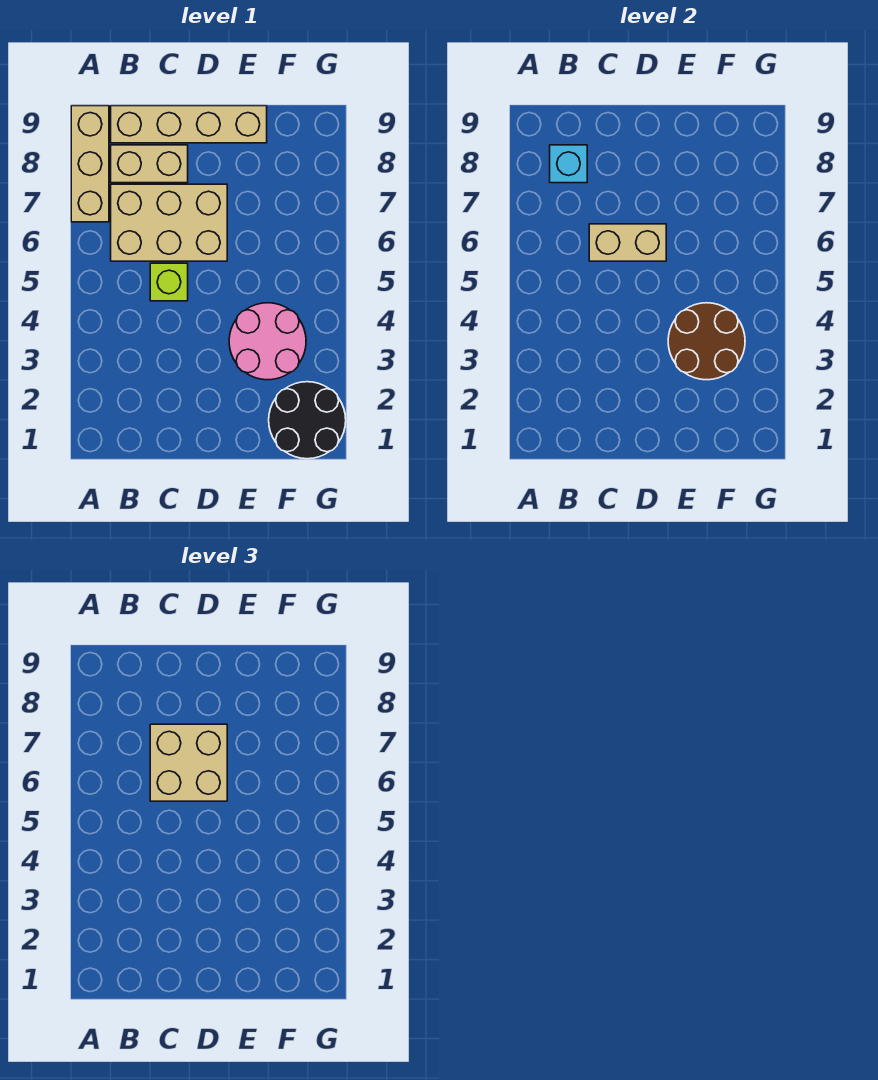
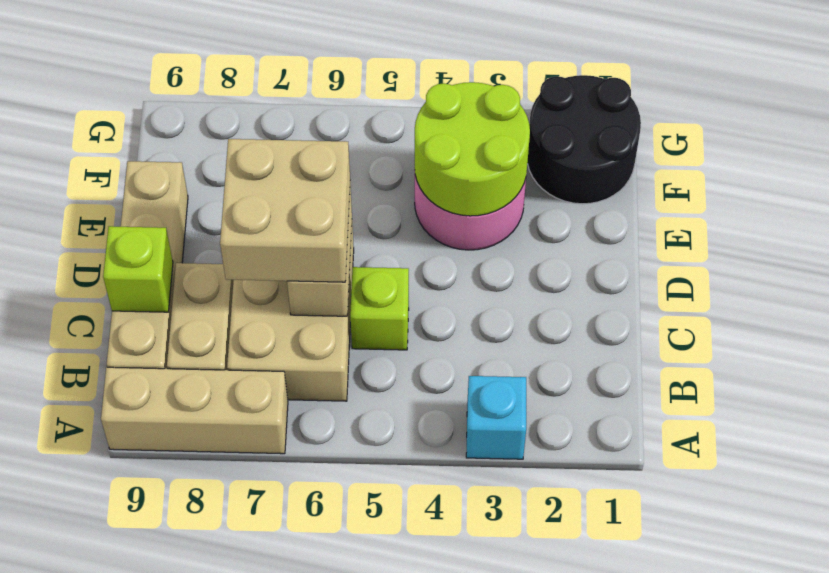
cyan brick B8 level 2 -> cyan brick A3 level 1
none -> lime brick C9 level 2
brown round brick E3:F4 level 2 -> lime round brick E3:F4 level 2

